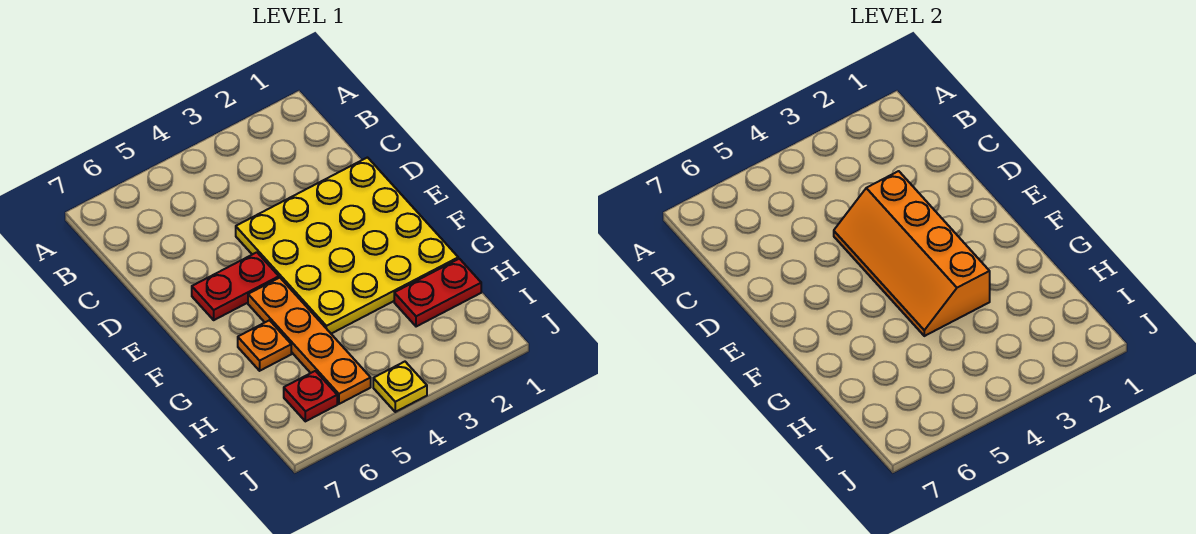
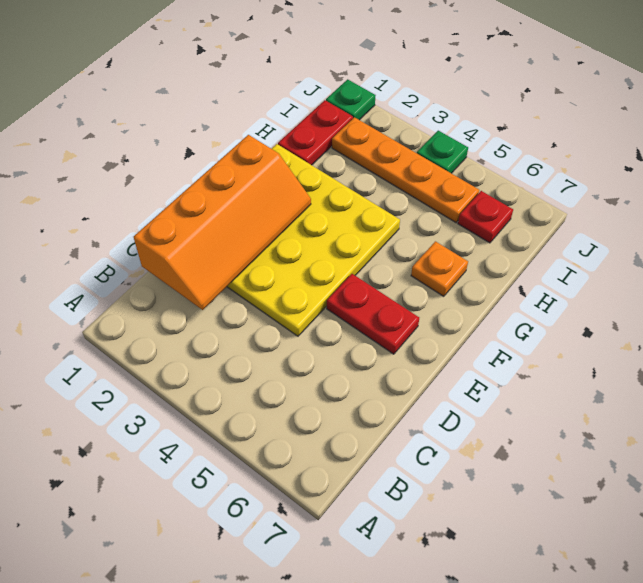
orange slope D3:G4 level 2 top 3 -> orange slope C1:F2 level 2 top 1
orange plate F5:I5 level 1 -> orange plate I2:I5 level 1
red plate H1:H2 level 1 -> red plate H1:I1 level 1
none -> green plate J1 level 1
yellow plate J4 level 1 -> green plate J4 level 1

